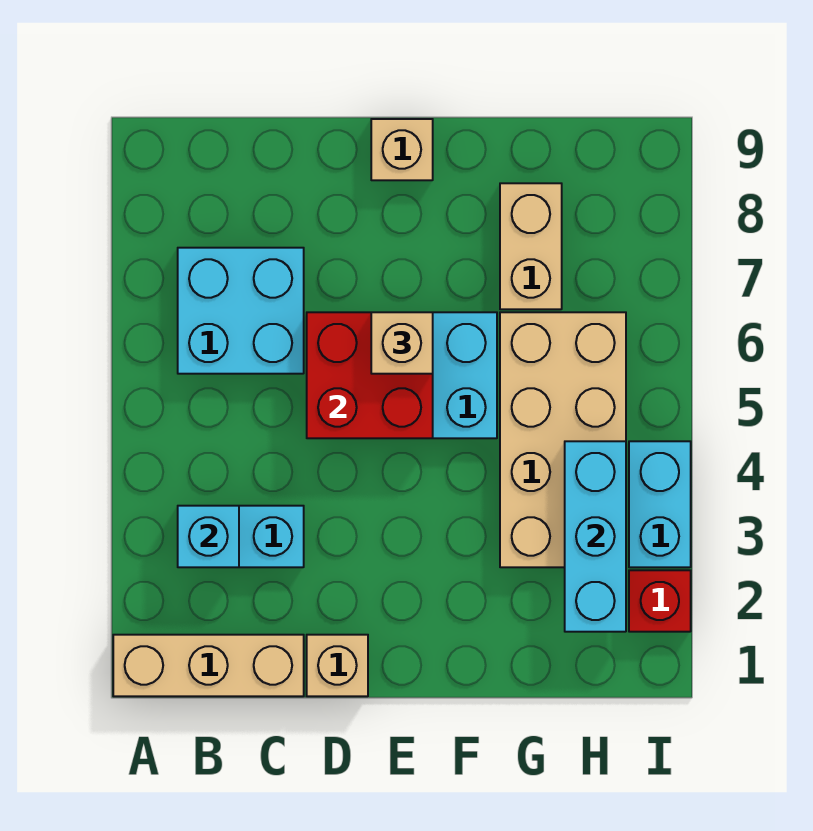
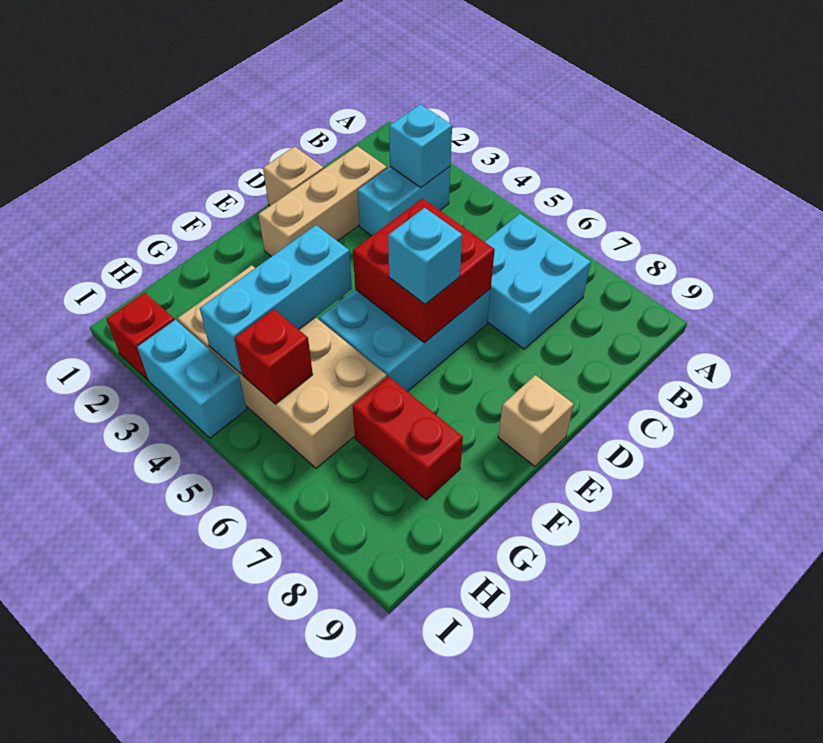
tan brick A1:C1 level 1 -> tan brick C2:E2 level 1
tan brick E6 level 3 -> cyan brick E6 level 3
tan brick G7:G8 level 1 -> red brick G7:G8 level 1
cyan brick H2:H4 level 2 -> cyan brick F4:H4 level 2
none -> red brick H5 level 2

